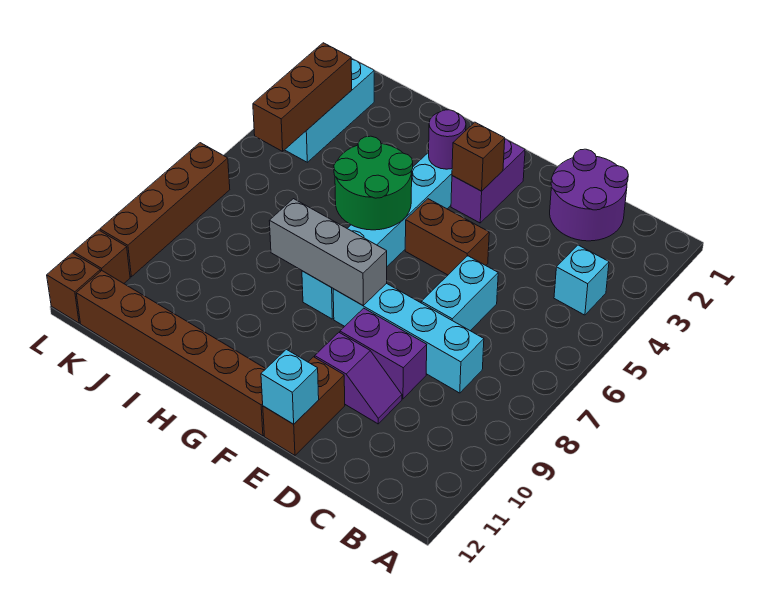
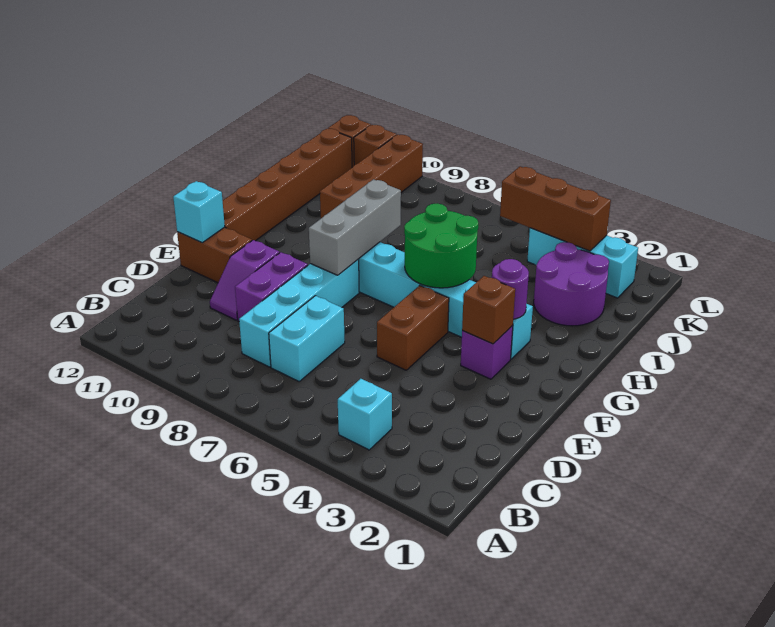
purple round brick C1:D2 level 1 -> purple round brick I2:J3 level 1
cyan brick D6:D7 level 1 -> cyan brick C7:D7 level 1
purple brick F2:F3 level 1 -> purple brick F3 level 1
brown brick L7:L10 level 1 -> brown brick I10:L10 level 1

